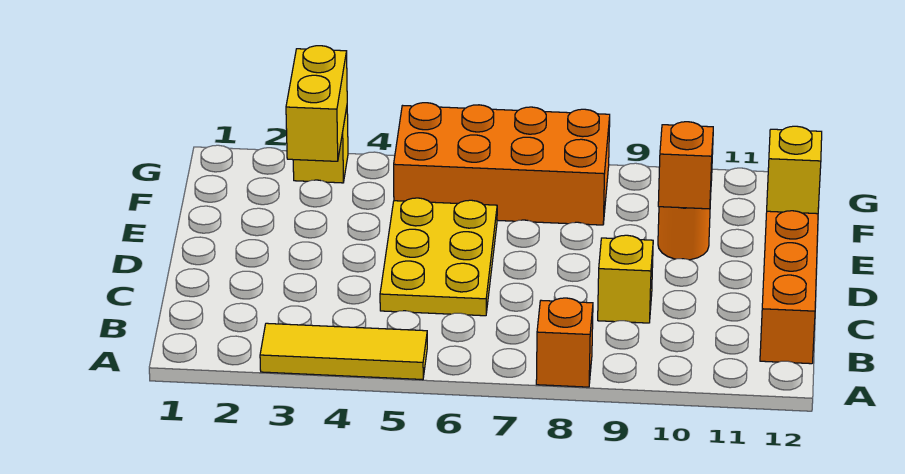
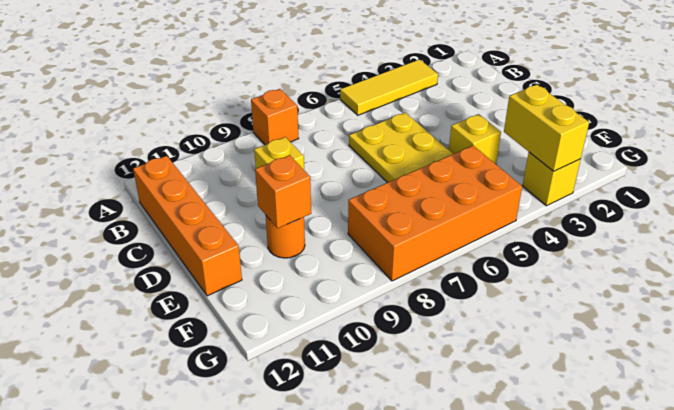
yellow brick E12 level 2 -> yellow brick E4 level 1

